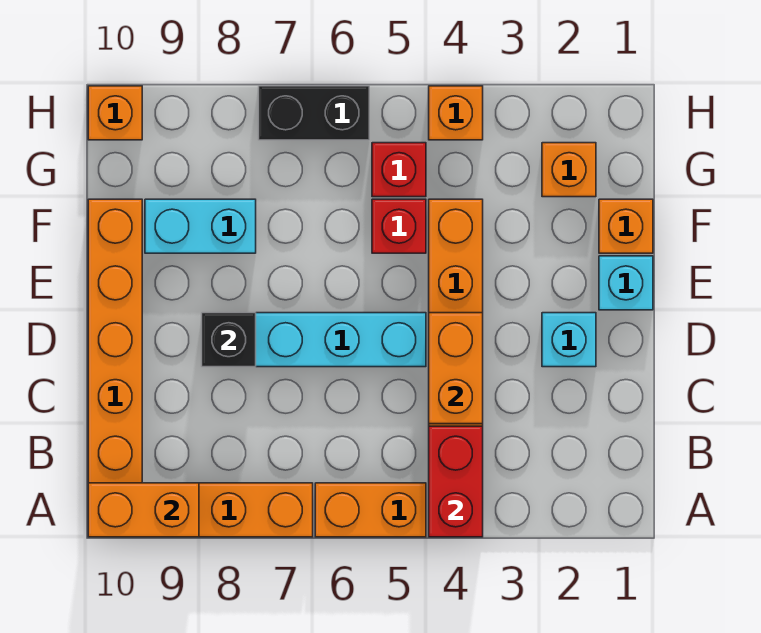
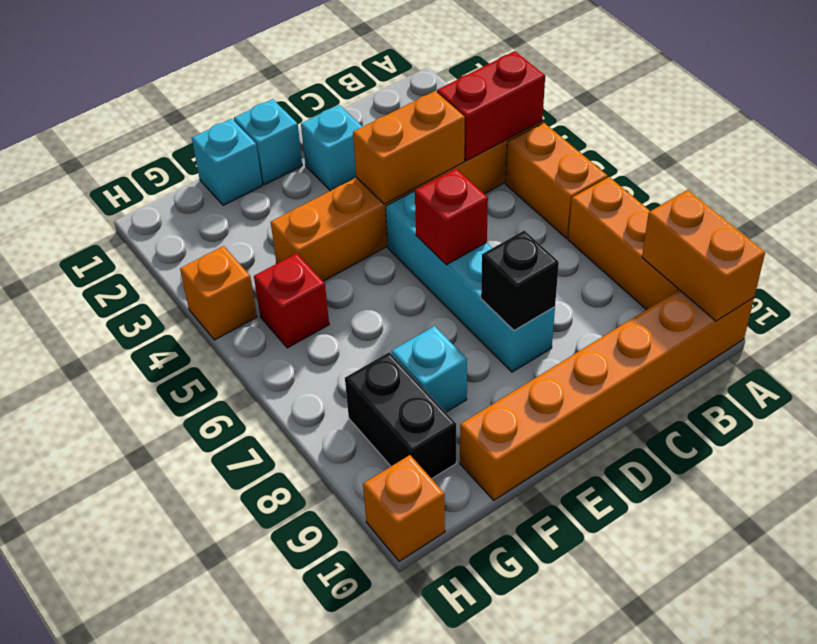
orange brick F1 level 1 -> cyan brick F1 level 1
red brick F5 level 1 -> red brick D6 level 2
cyan brick F8:F9 level 1 -> cyan brick F8 level 1
orange brick G2 level 1 -> none
black brick H6:H7 level 1 -> black brick G8:G9 level 1

